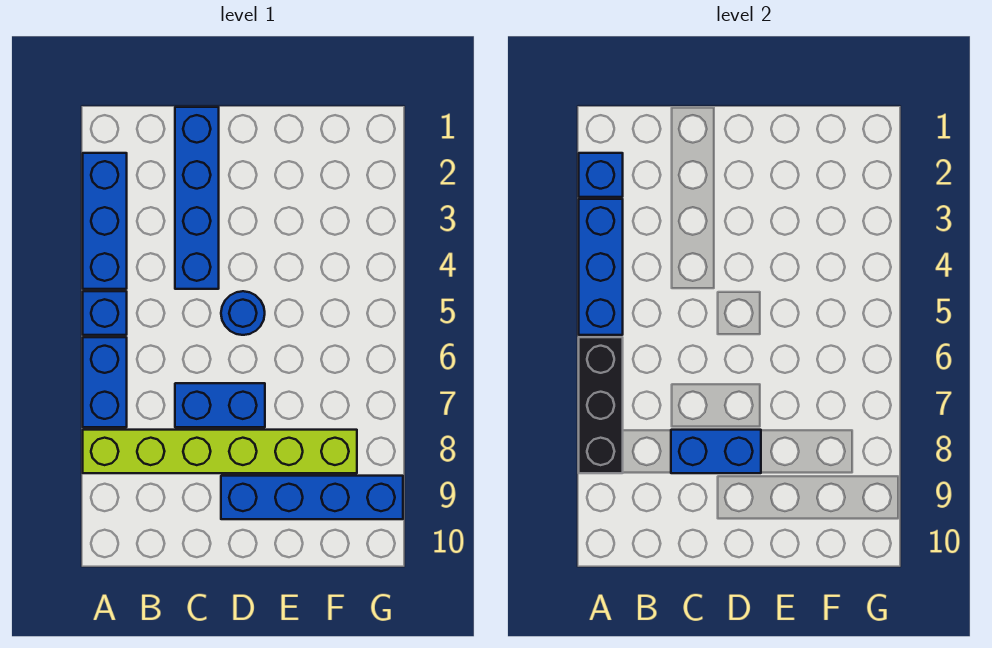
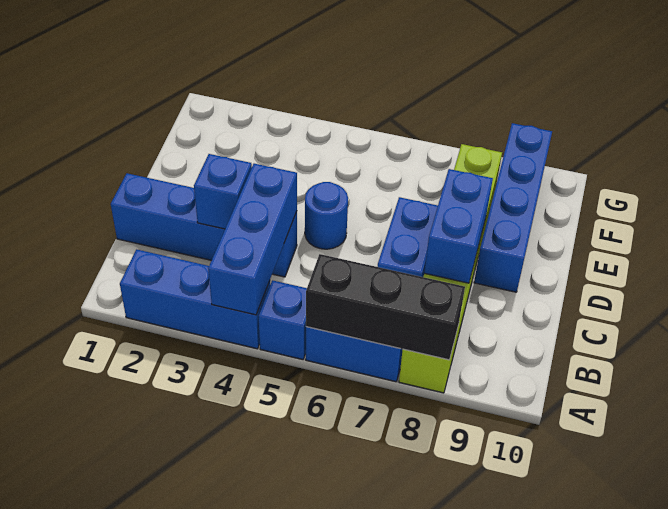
blue brick A2 level 2 -> blue brick C3 level 2
blue brick A3:A5 level 2 -> blue brick A4:C4 level 2

